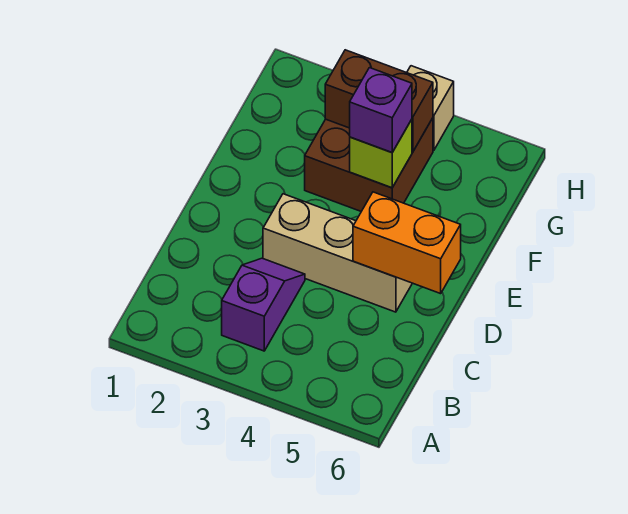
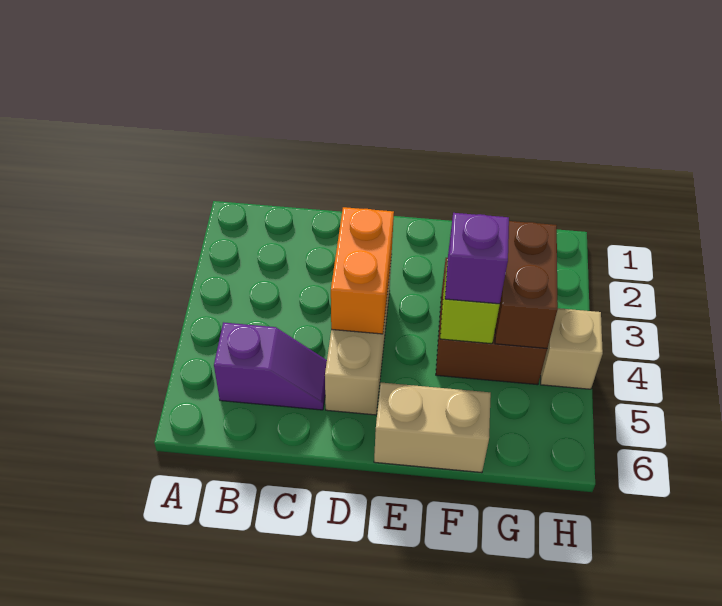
purple slope B3:C3 level 1 top B -> purple slope B5:C5 level 1 top B
orange brick D5:D6 level 2 -> orange brick D3:D4 level 2
none -> tan brick E6:F6 level 1

